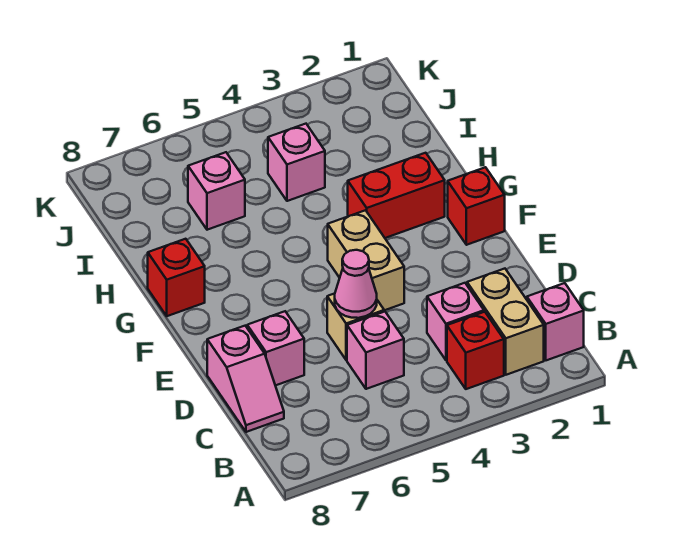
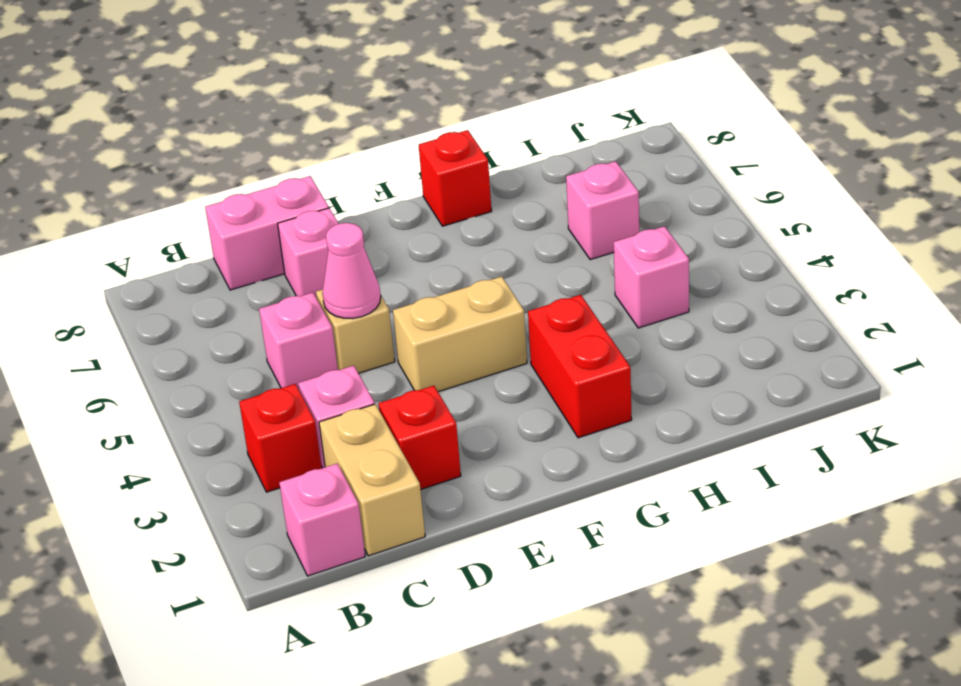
tan brick B2:C2 level 1 -> tan brick C1:C2 level 1
pink slope C8:D8 level 1 top D -> pink brick C8:D8 level 1
red brick F1 level 1 -> red brick D2 level 1

